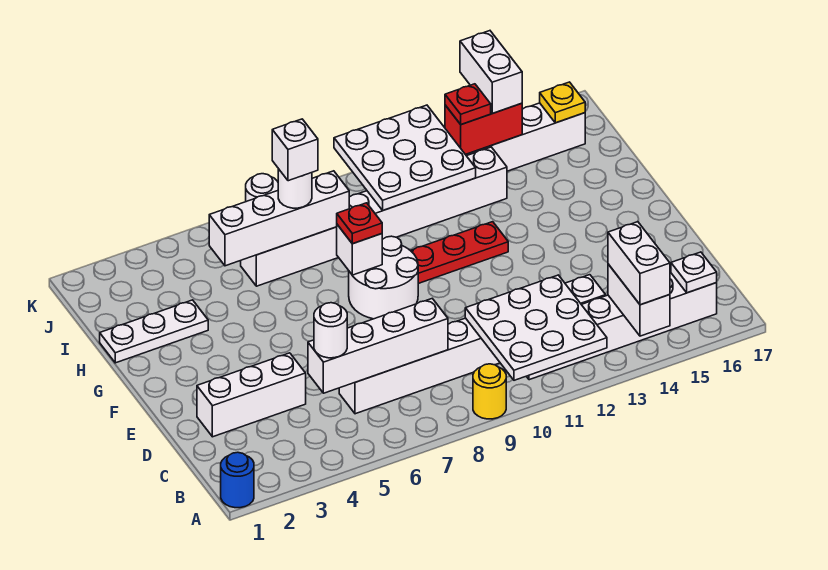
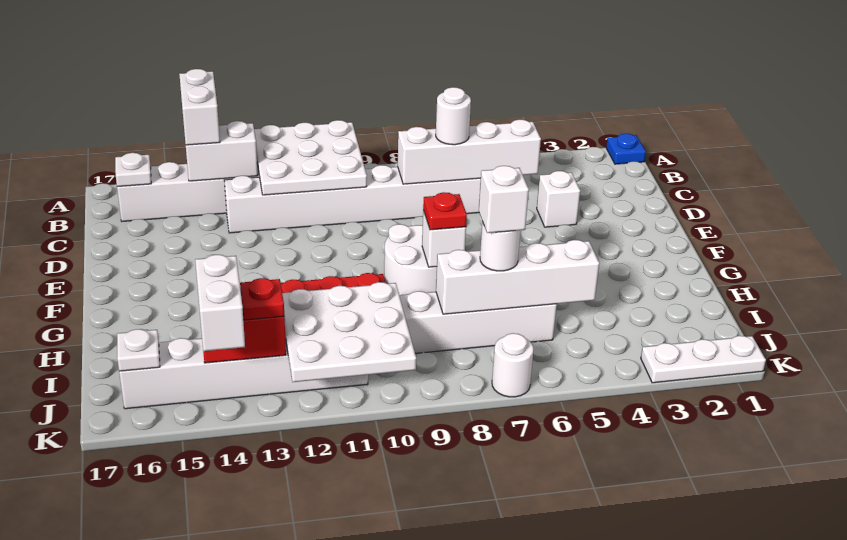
blue round brick A1 level 1 -> blue plate A1 level 1
yellow round brick A9 level 1 -> none
white brick A14:B14 level 2 -> white brick B13:B14 level 2
white round brick C5 level 3 -> white round brick C7 level 3
white brick D2:D4 level 1 -> white brick D4 level 1
white plate H1:H3 level 1 -> white plate K1:K3 level 1
yellow plate J16 level 2 -> white plate J16 level 2

